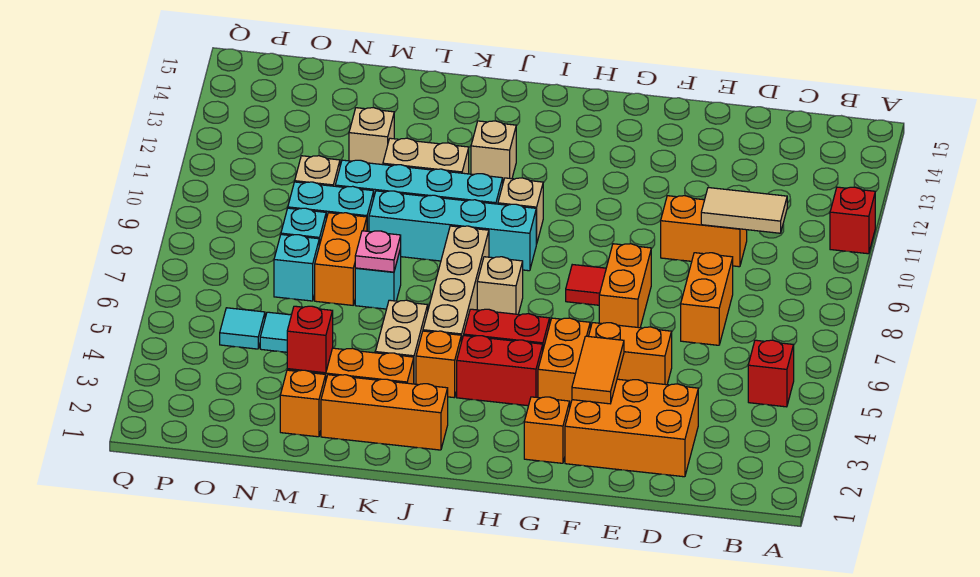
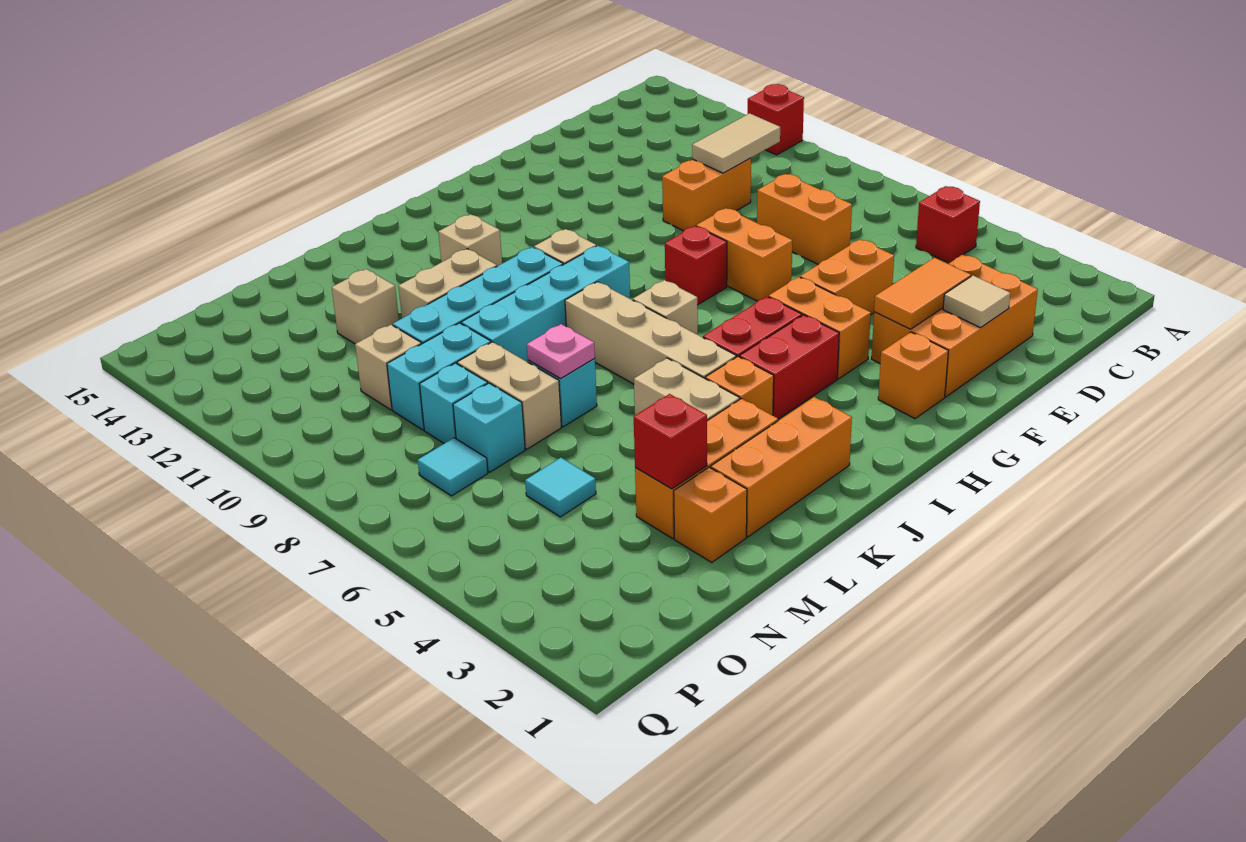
none -> tan tile E2 level 2
orange tile F3:F4 level 2 -> orange tile E3:F3 level 2
red tile G8 level 1 -> red brick G8 level 1
orange brick M7:M8 level 1 -> tan brick M7:M8 level 1
cyan tile O5 level 1 -> cyan tile O7 level 1

